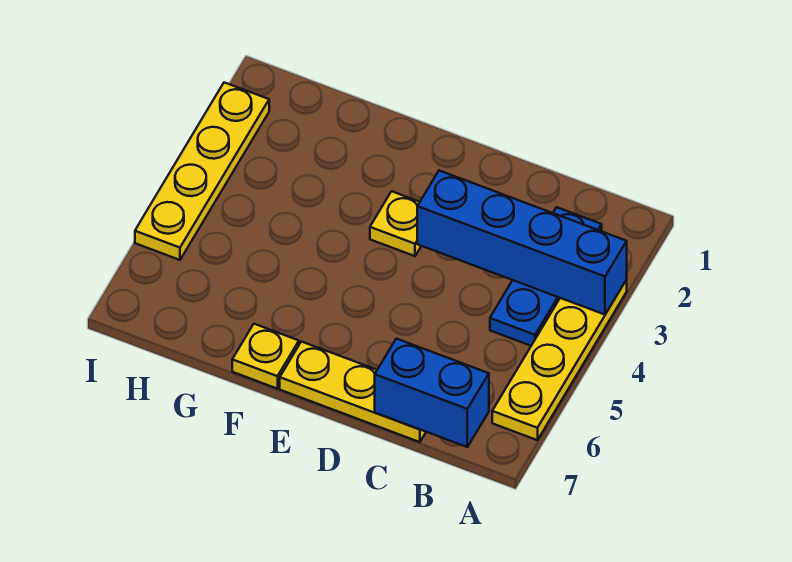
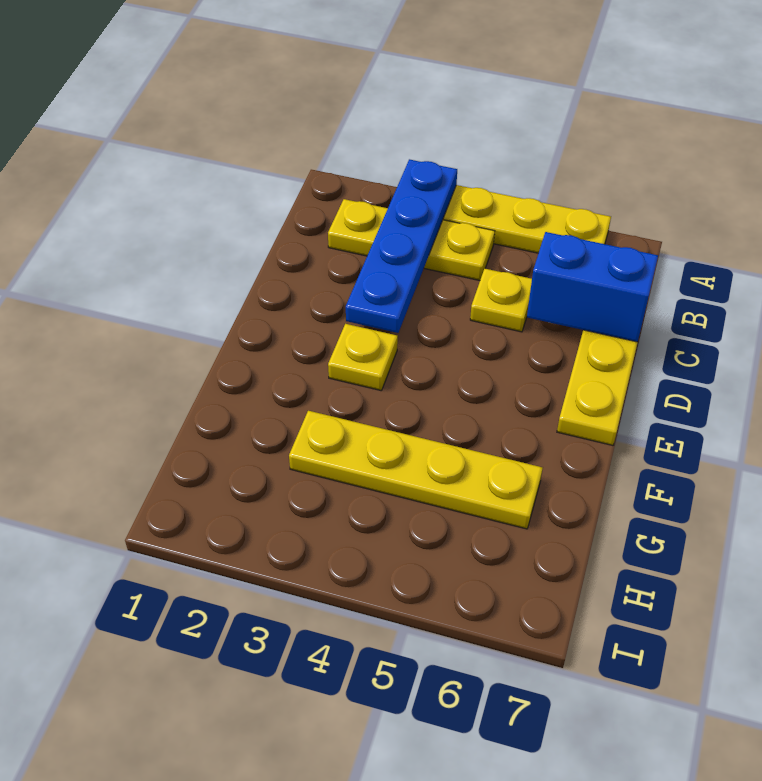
blue brick A3:D3 level 2 -> blue plate A3:D3 level 2
blue plate B2:B4 level 1 -> yellow plate B2:B4 level 1
blue brick B7:C7 level 2 -> blue brick C6:C7 level 2
yellow plate F7 level 1 -> yellow plate C5 level 1
yellow plate I2:I5 level 1 -> yellow plate G3:G6 level 1

